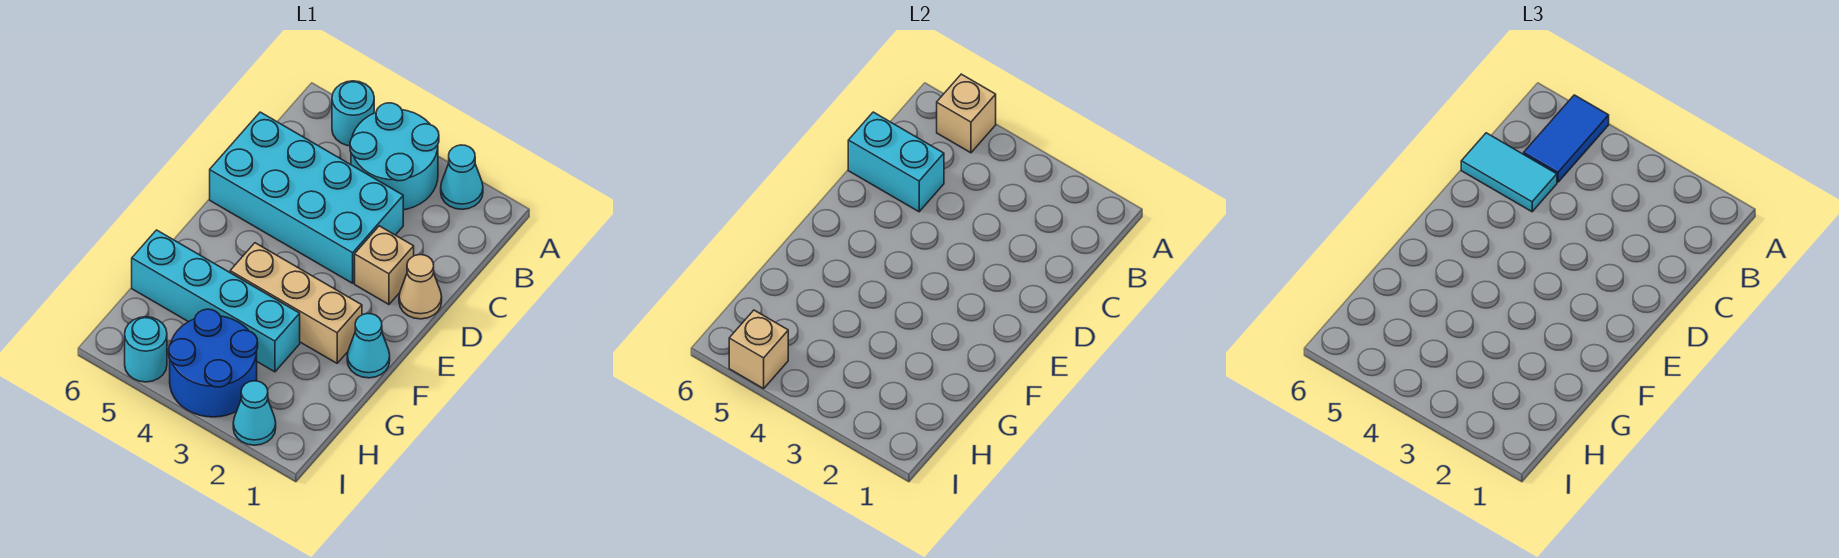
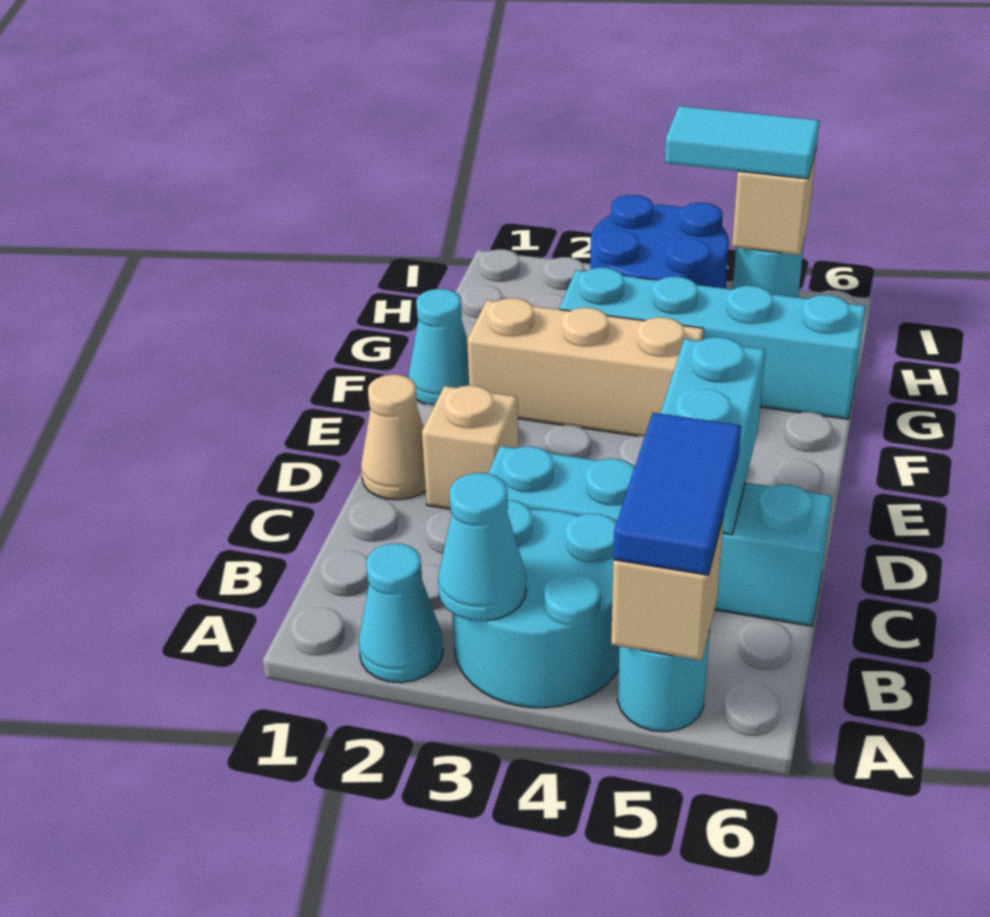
cyan brick C3:D6 level 1 -> cyan brick C3:C6 level 1
cyan brick C5:C6 level 2 -> cyan brick C5:D5 level 2
cyan tile C5:C6 level 3 -> cyan tile I4:I5 level 3
cyan cone I2 level 1 -> cyan cone A3 level 2

